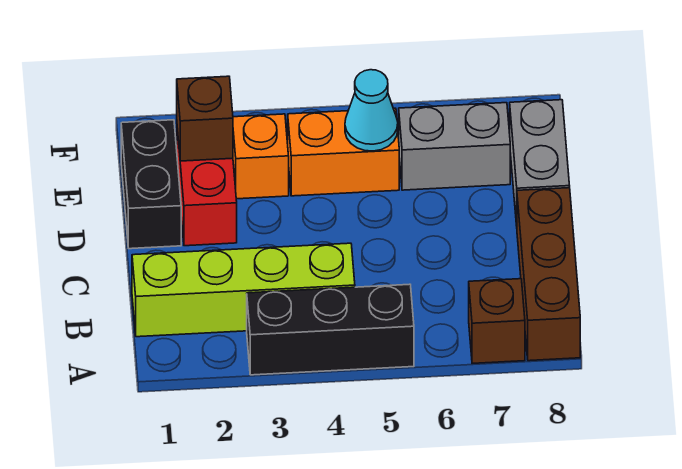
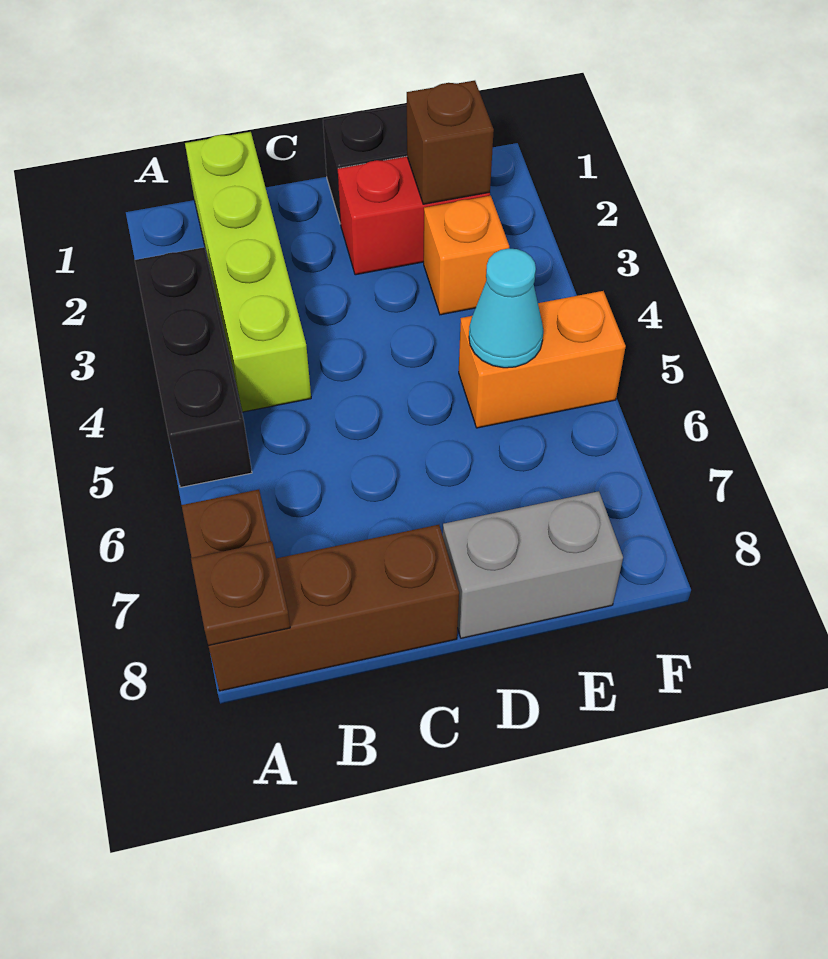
none -> brown plate A8 level 2
orange brick E4:E5 level 1 -> orange brick E5:F5 level 1
grey brick E6:E7 level 1 -> none

